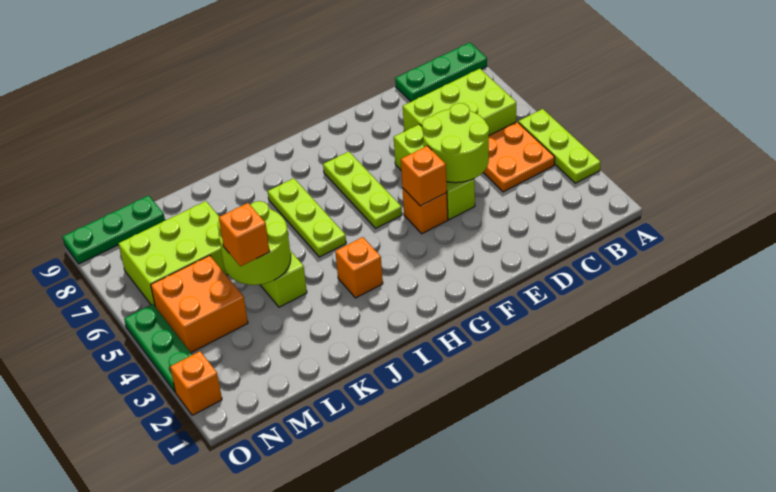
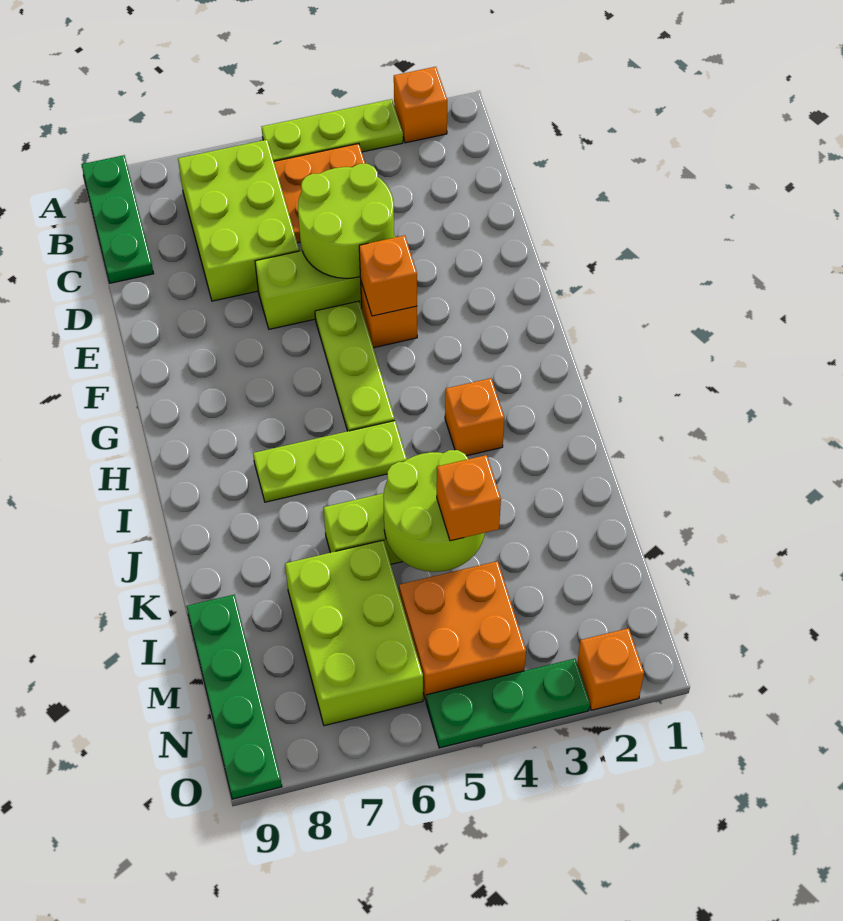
none -> orange brick A2 level 1
lime plate G5:G7 level 1 -> lime plate F5:H5 level 1
green plate M9:O9 level 1 -> green plate L9:O9 level 1

